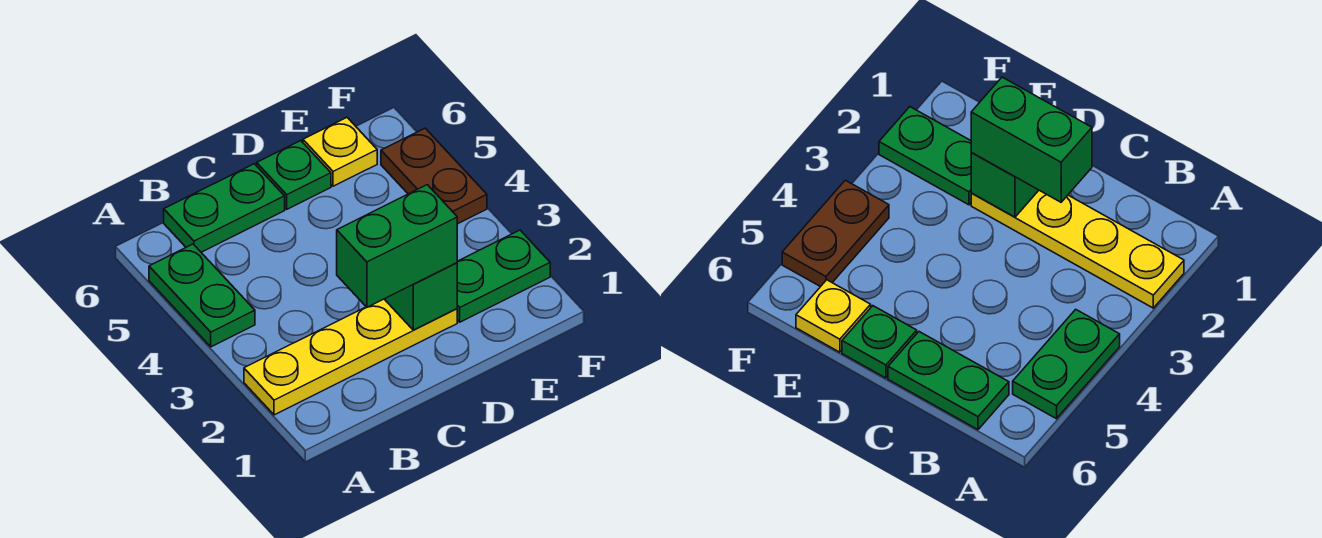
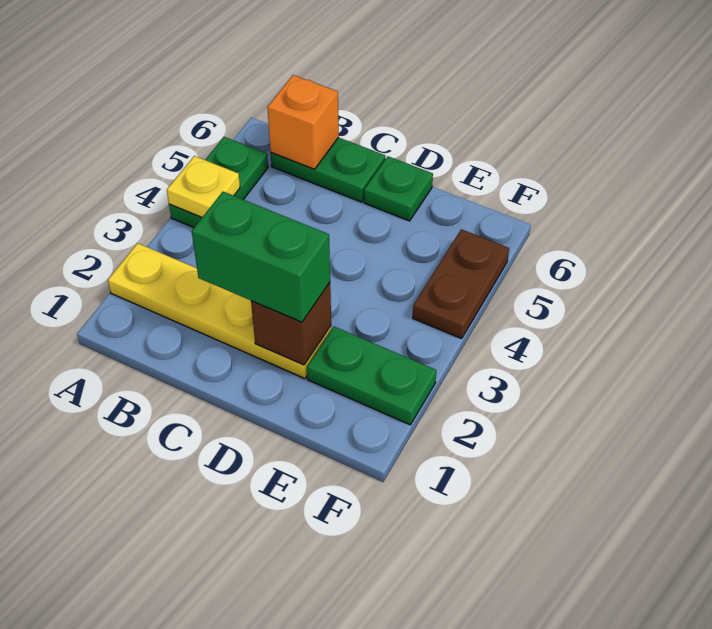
none -> orange brick B6 level 2
green brick D2 level 2 -> brown brick D2 level 2
yellow plate E6 level 1 -> yellow plate A4 level 2

